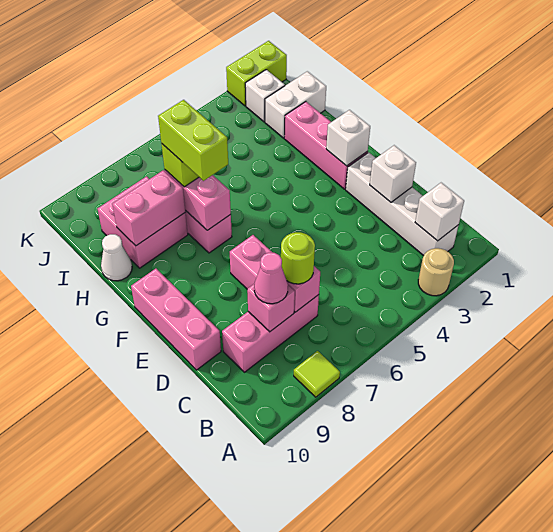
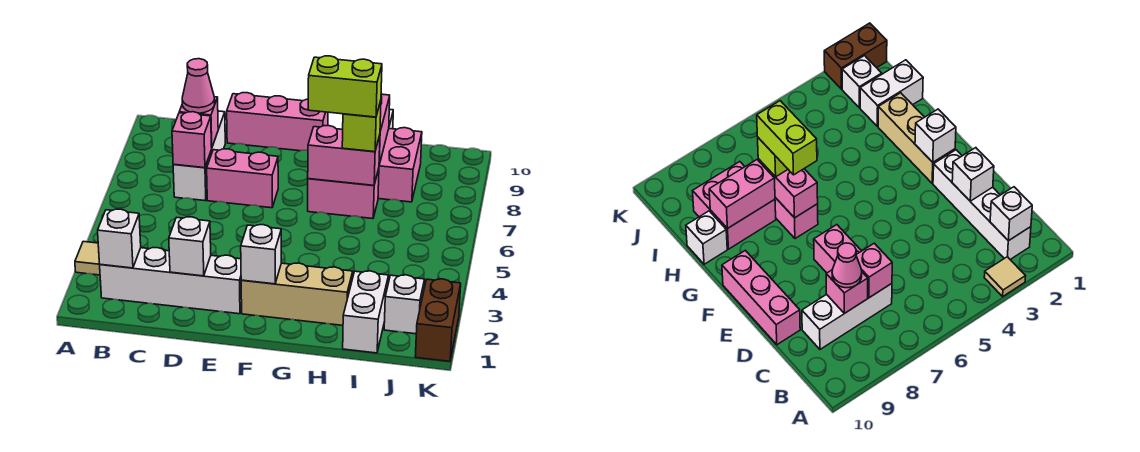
tan round brick A3 level 1 -> tan tile A3 level 1
lime tile A8 level 1 -> none
pink brick C7:C9 level 1 -> white brick C7:C9 level 1
lime round brick C7 level 3 -> none
pink brick F2:H2 level 1 -> tan brick F2:H2 level 1
white cone H10 level 1 -> white brick H10 level 1
lime brick K1:K2 level 1 -> brown brick K1:K2 level 1

